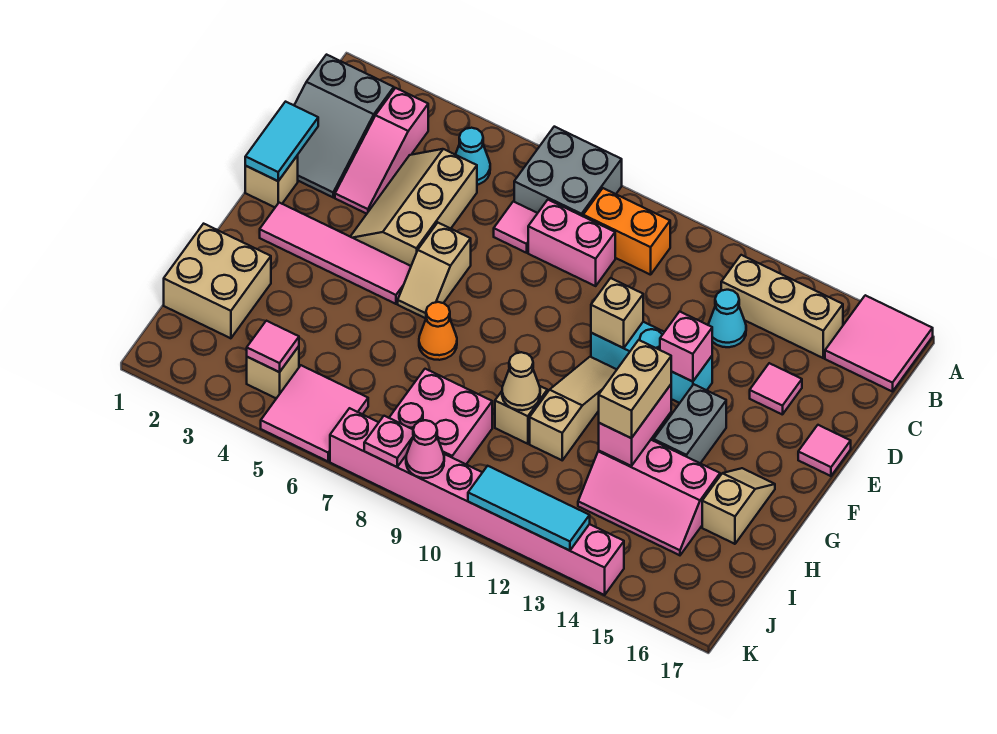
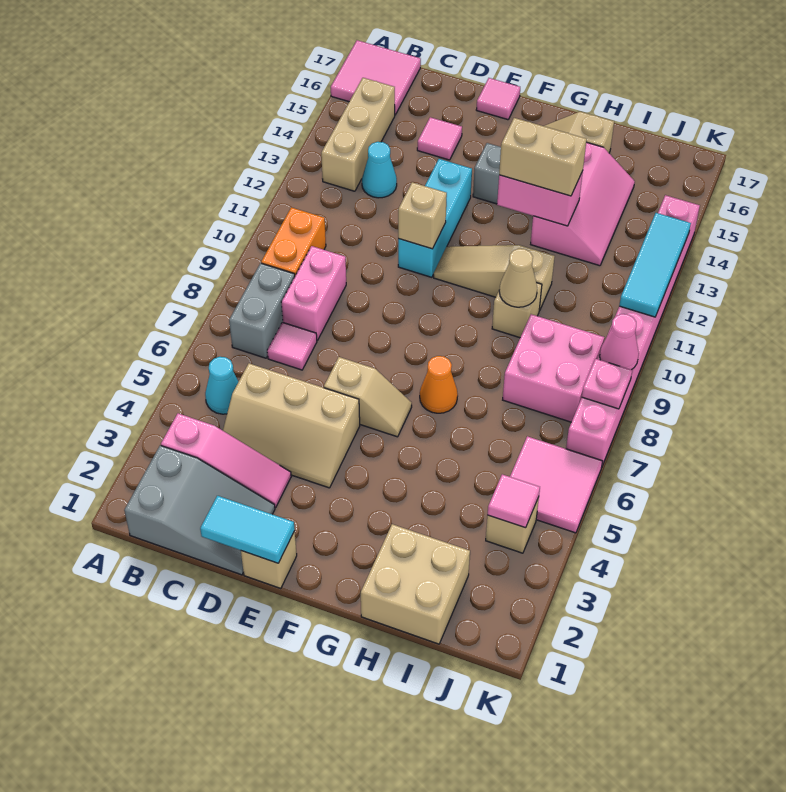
grey brick A7:B8 level 1 -> grey brick B7:B8 level 1
pink brick E13 level 2 -> none
pink tile F2:F5 level 1 -> none

